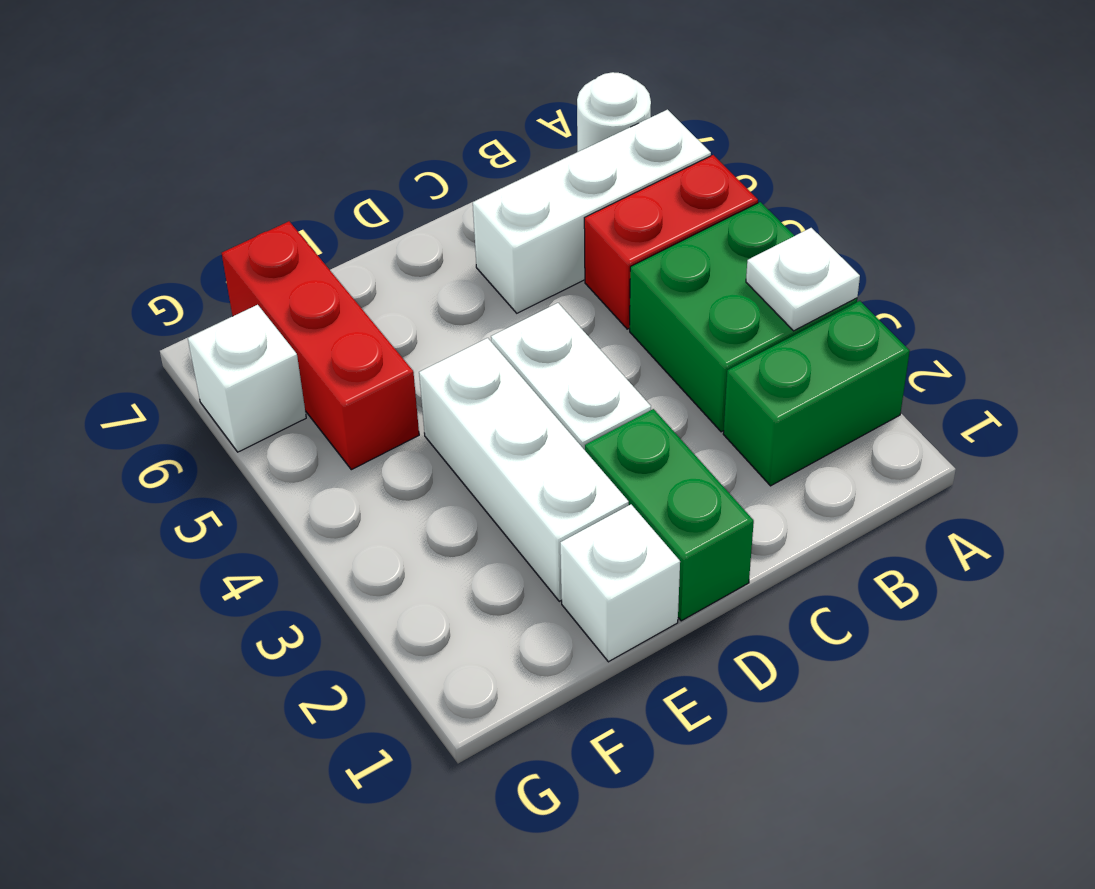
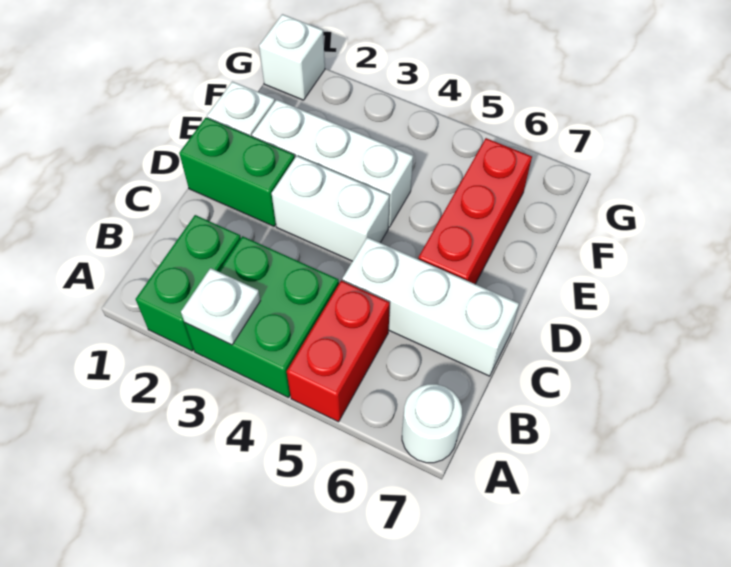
white brick A6:C6 level 1 -> white brick C5:C7 level 1
red brick F5:F7 level 1 -> red brick D6:F6 level 1
white brick G6 level 1 -> white brick G1 level 1

